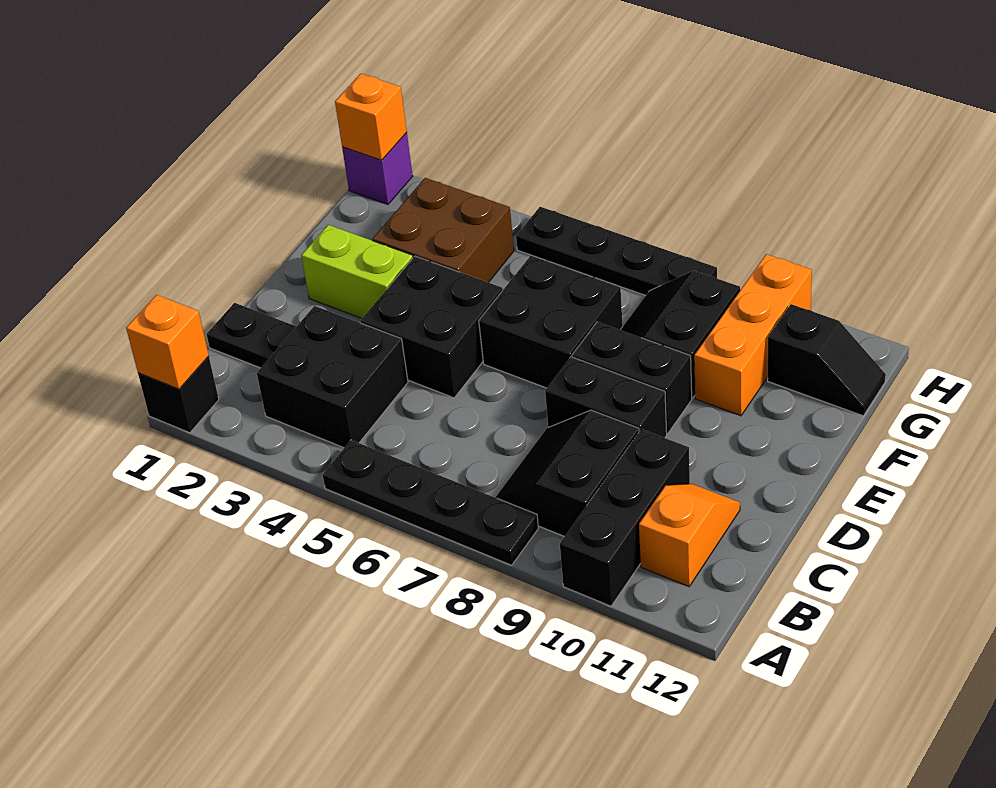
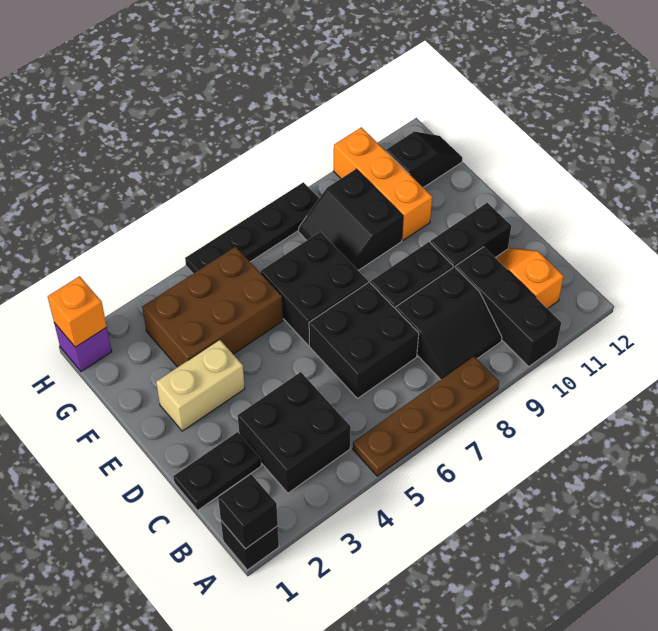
orange brick A1 level 2 -> black brick A1 level 2
black plate A5:A8 level 1 -> brown plate A5:A8 level 1
black slope B8:C9 level 1 top 9 -> black slope B8:C9 level 1 top C
black brick D4:E5 level 1 -> black brick C6:D7 level 1
lime brick E2:E3 level 1 -> tan brick E2:E3 level 1
black brick E8:E9 level 1 -> black brick D10:D11 level 1
brown brick F3:G4 level 1 -> brown brick F3:G5 level 1

